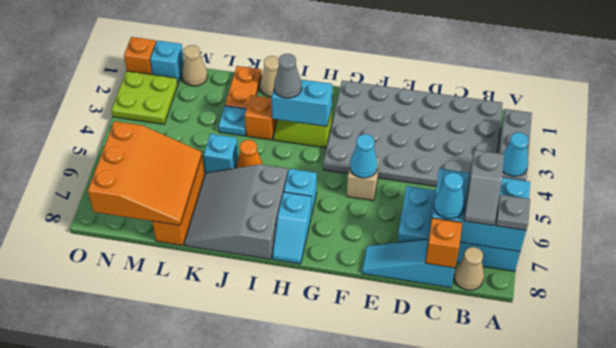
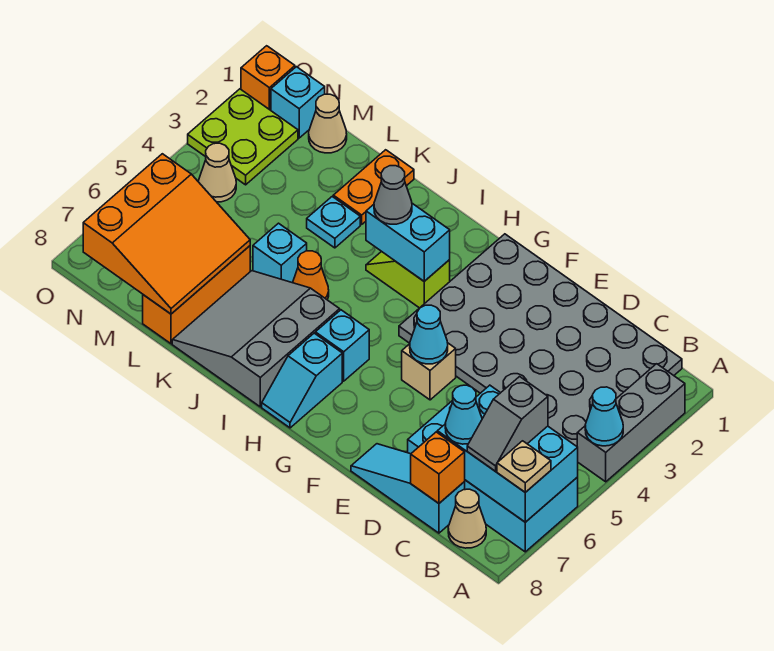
grey plate A7 level 3 -> tan plate A7 level 3
tan cone J1 level 1 -> tan cone N4 level 1
orange brick J3 level 1 -> none

